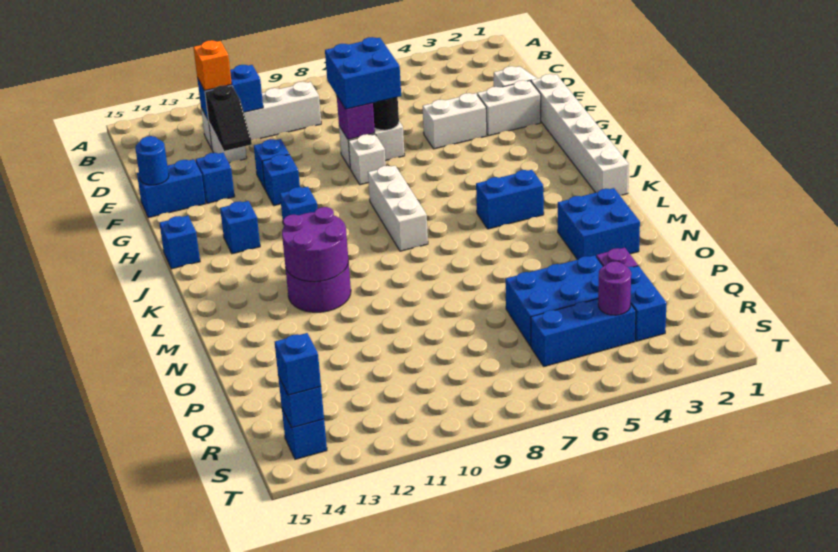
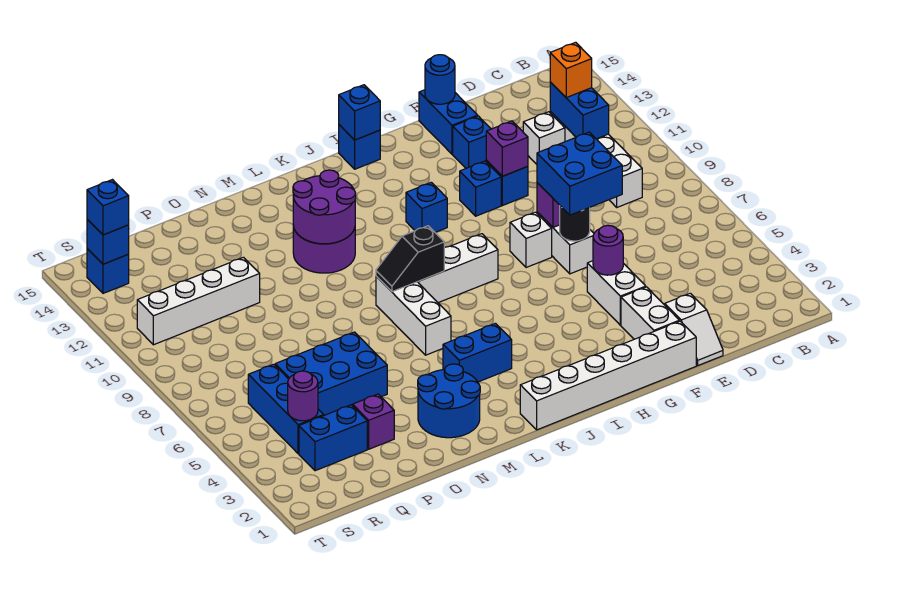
black slope D12:E12 level 2 top D -> black slope K8:L8 level 2 top K
none -> purple round brick F5 level 2
none -> purple brick F11 level 2
blue brick I13 level 1 -> blue brick I15 level 2
blue brick K4:K5 level 1 -> blue brick K4:L4 level 1
none -> white brick L6:L8 level 1
blue brick M2:N3 level 1 -> blue round brick M2:N3 level 1
blue brick P4:Q6 level 1 -> blue brick O5:Q6 level 1
none -> white brick P11:S11 level 1

